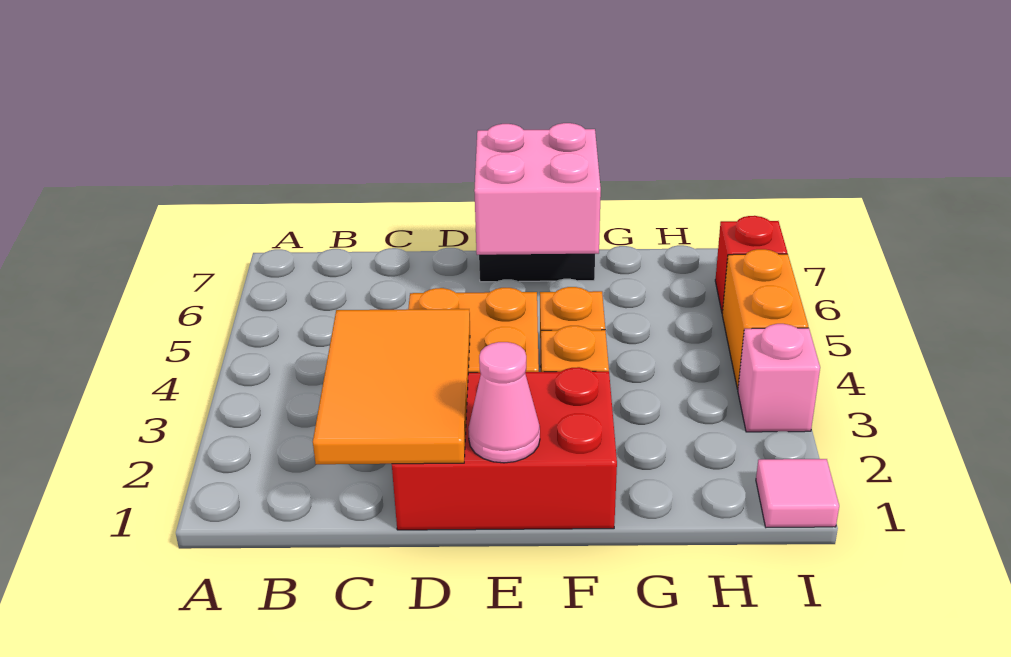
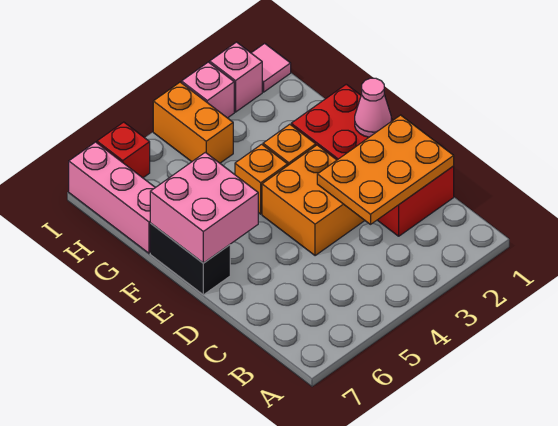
orange tile C1:D3 level 2 -> orange plate C1:D3 level 2
red brick D1:F2 level 1 -> red brick C1:F2 level 1
none -> pink brick G7:I7 level 1
none -> pink brick I2 level 1
orange brick I4:I5 level 1 -> orange brick H4:I4 level 1

